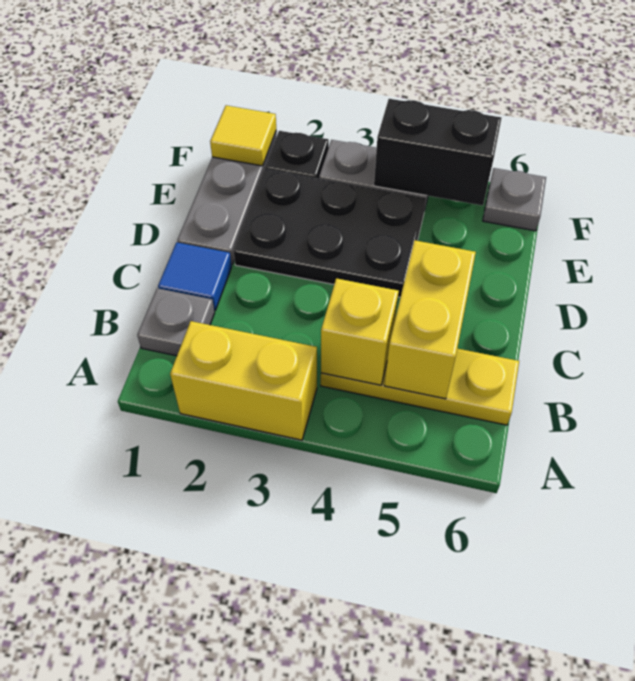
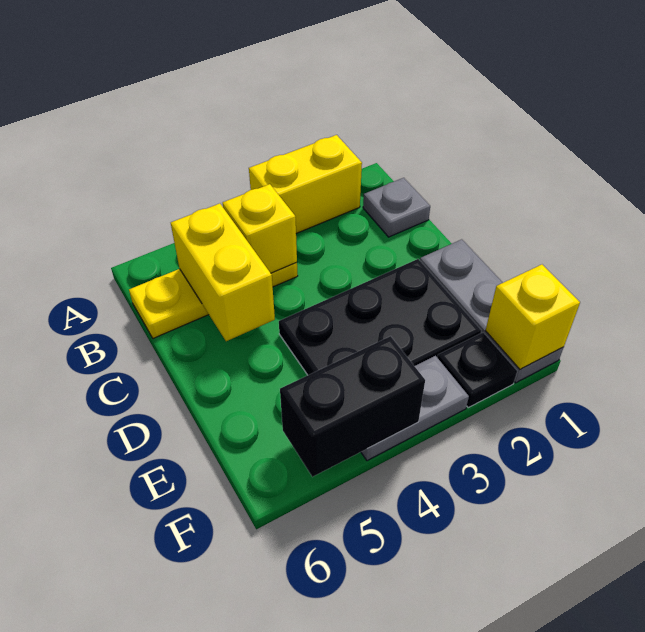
blue tile C1 level 1 -> none
yellow tile F1 level 2 -> yellow brick F1 level 2
grey plate F6 level 1 -> none

